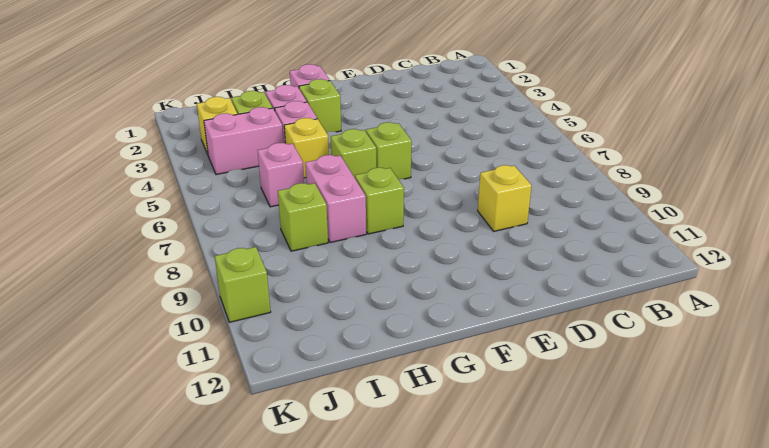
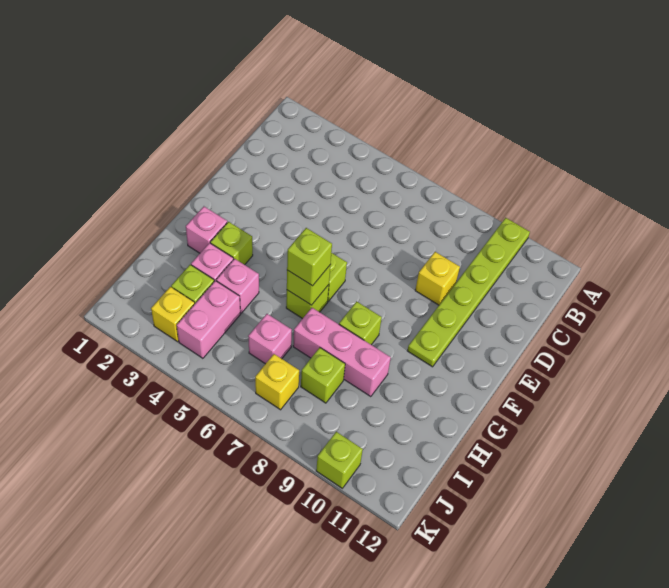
none -> lime plate A10:F10 level 1
none -> lime brick G6 level 2
none -> lime brick G6 level 3
yellow brick H5 level 1 -> yellow brick J7 level 1
pink brick H7:H8 level 1 -> pink brick H7:H9 level 1

